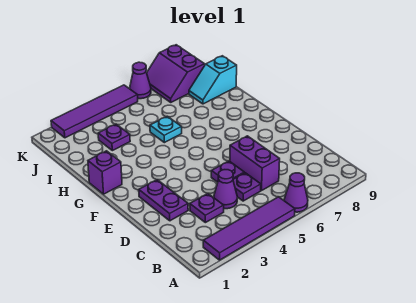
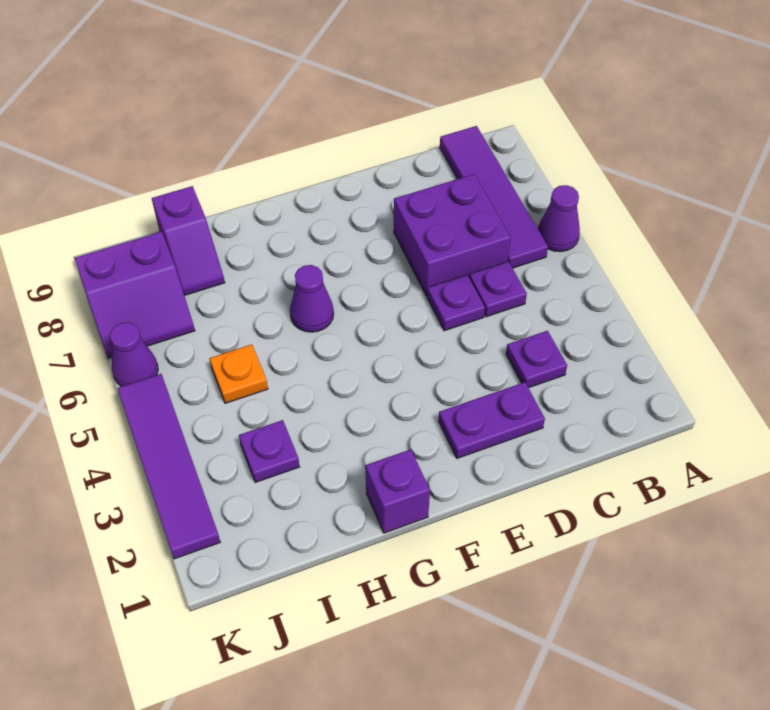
purple tile A2:A5 level 1 -> purple tile B6:B9 level 1
purple cone C4 level 1 -> purple cone G6 level 1
purple brick C6:D6 level 1 -> purple brick C6:D7 level 1
cyan plate H5 level 1 -> none
none -> orange plate I5 level 1
cyan slope I8:I9 level 1 top 9 -> purple slope I8:I9 level 1 top 9

